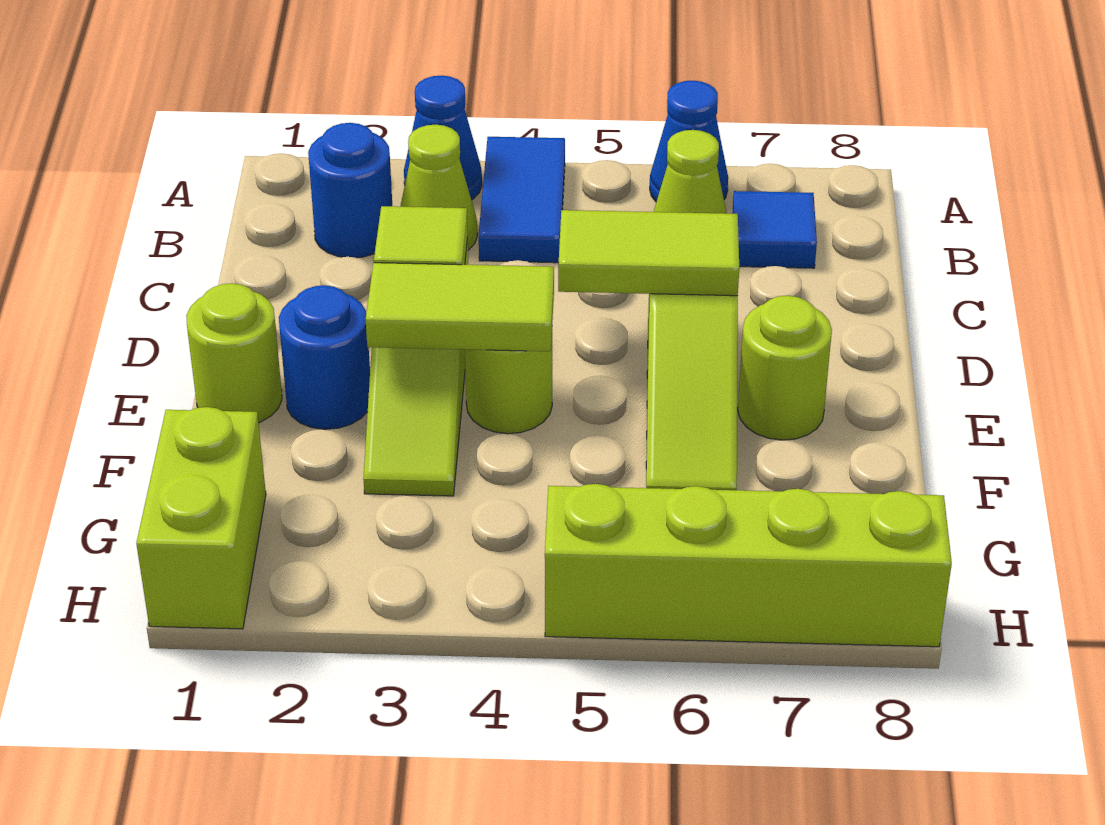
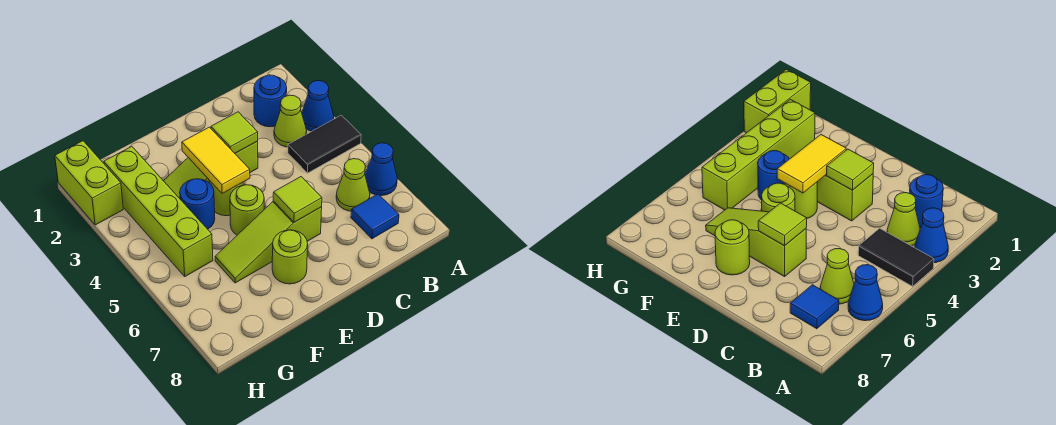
blue tile A4:B4 level 1 -> black tile A4:B4 level 1
lime tile D5:D6 level 2 -> lime tile D6 level 2
lime round brick E1 level 1 -> lime round brick E5 level 1
blue round brick E2 level 1 -> blue round brick F4 level 1
lime tile E3:E4 level 2 -> yellow tile E3:E4 level 2
lime brick G1:H1 level 1 -> lime brick H1:H2 level 1
lime brick H5:H8 level 1 -> lime brick G2:G5 level 1

